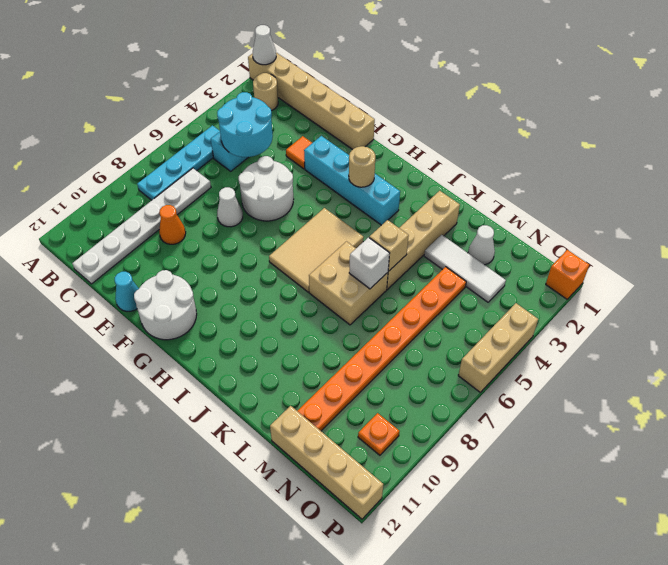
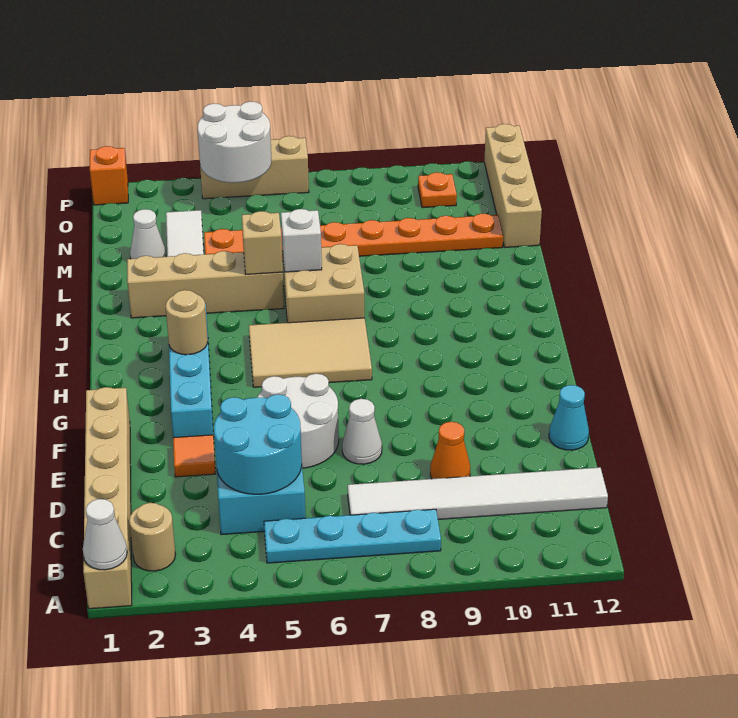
white plate C7:C12 level 1 -> white tile C7:C12 level 1
white round brick F11:G12 level 1 -> white round brick O4:P5 level 2

